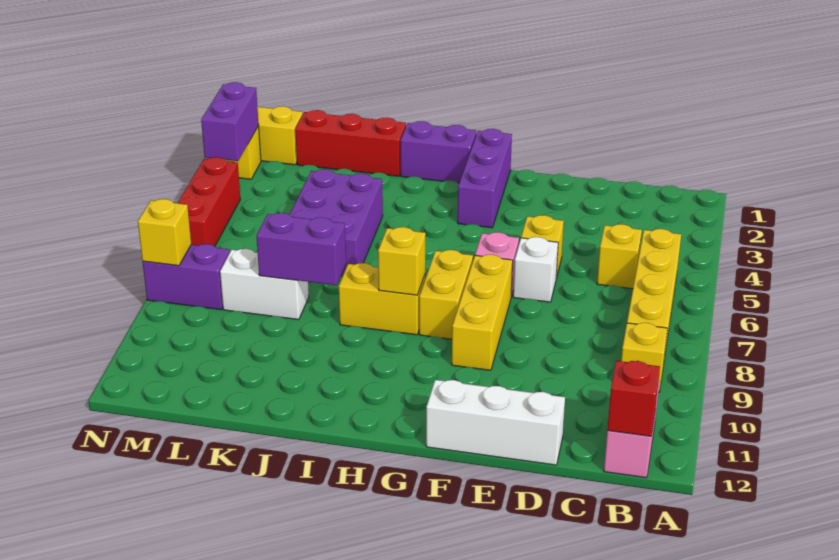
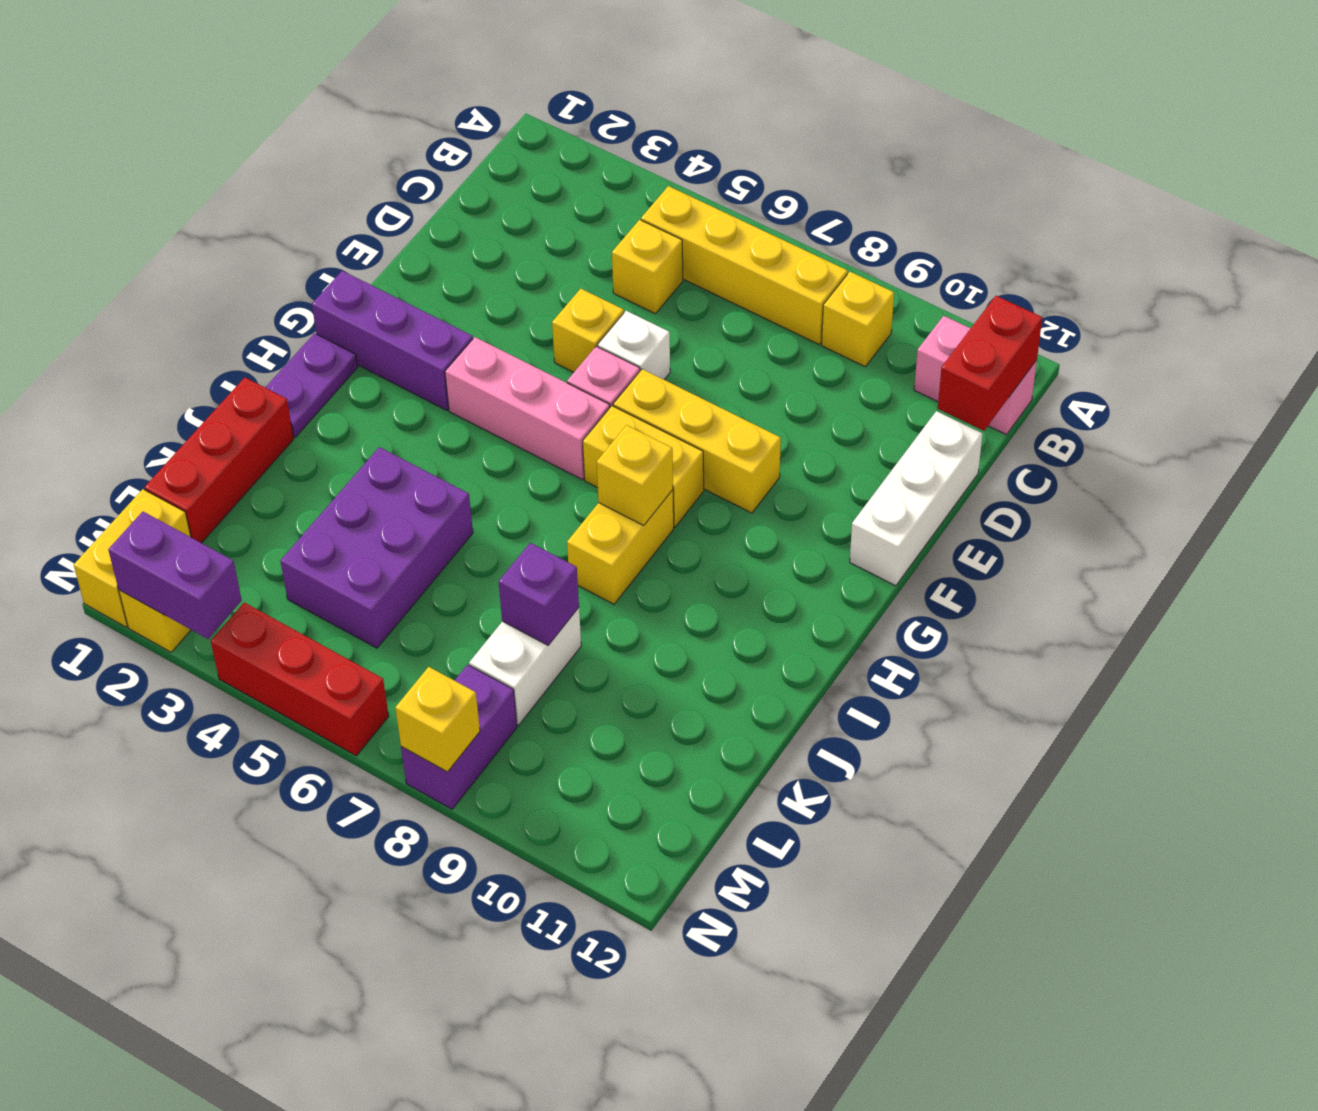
red brick B12 level 2 -> red brick B12:C12 level 2
none -> pink brick G4:G6 level 1
purple brick H1:I1 level 1 -> purple plate H1:I1 level 1
purple brick J4:K6 level 1 -> purple brick J4:L5 level 1
purple brick J8:K8 level 2 -> purple brick K8 level 2

